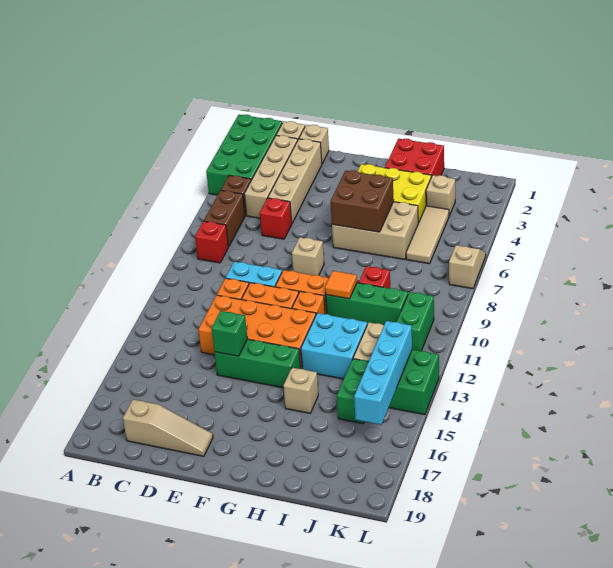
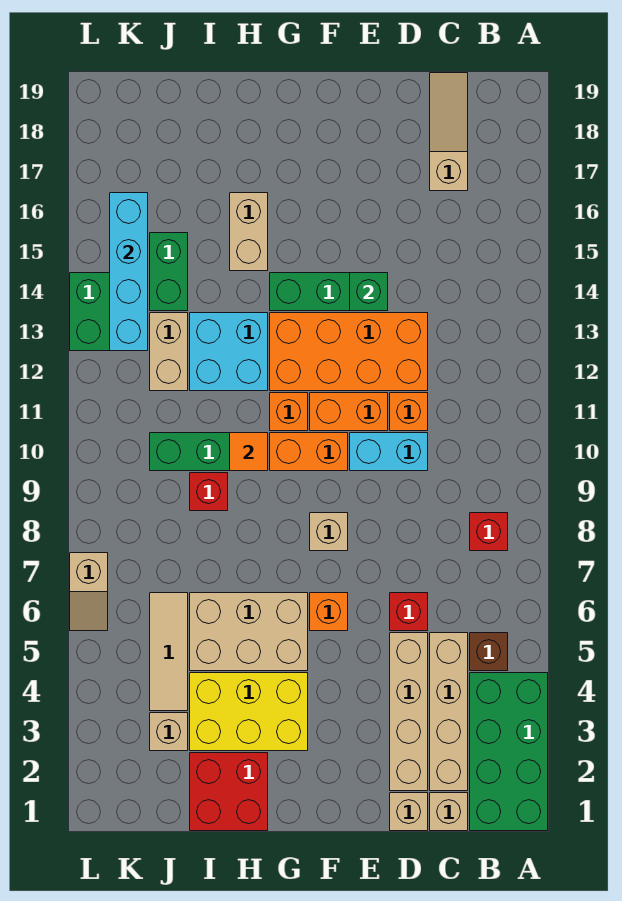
brown brick B6:B7 level 1 -> none
tan slope C18:E18 level 1 top C -> tan slope C17:C19 level 1 top 17
none -> orange brick F6 level 1
brown brick G5:H6 level 2 -> none
tan brick H15 level 1 -> tan brick H15:H16 level 1
green brick K10:K11 level 1 -> none

